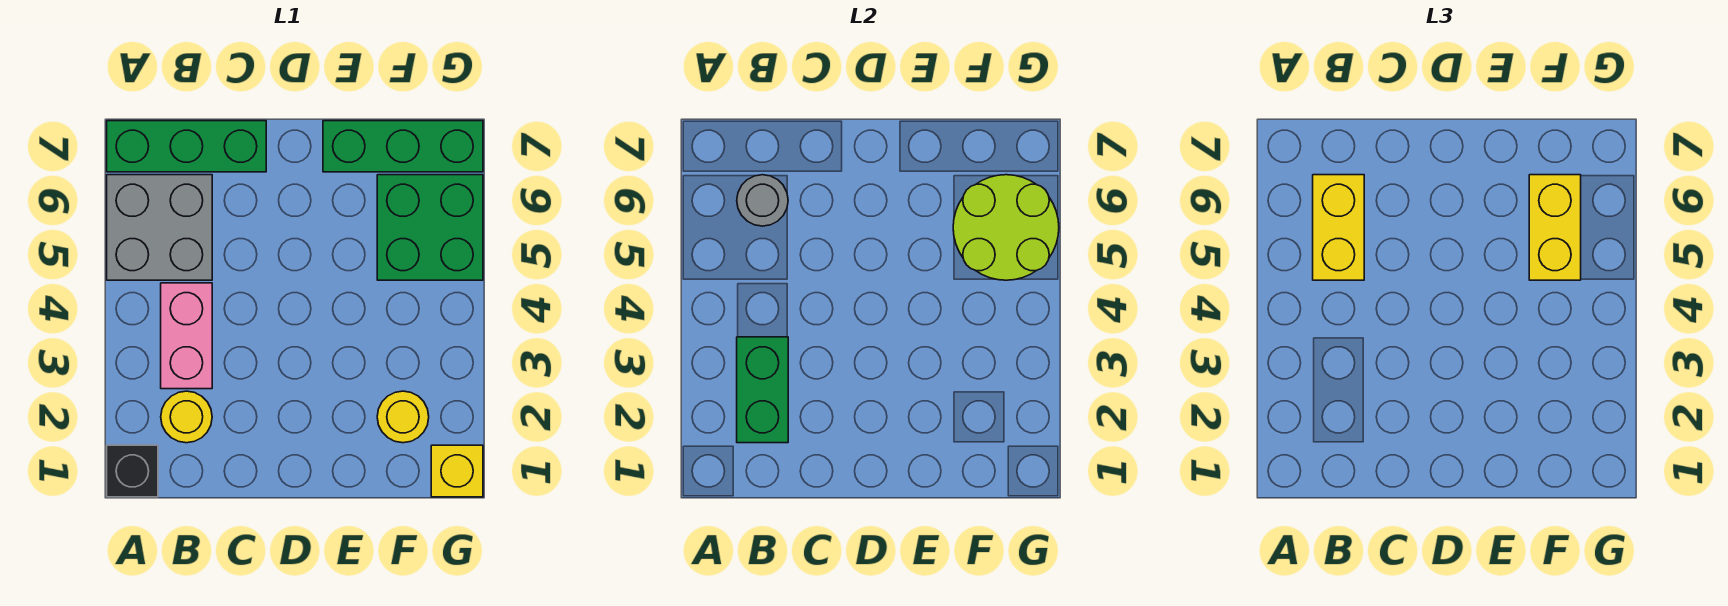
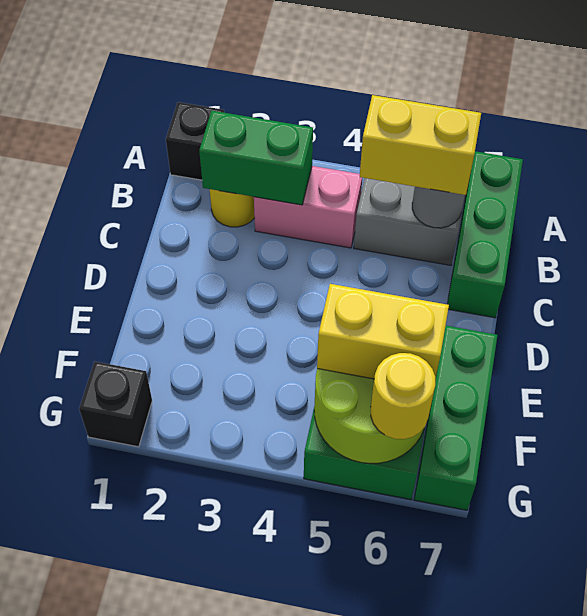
yellow round brick F2 level 1 -> yellow round brick G6 level 3
yellow brick G1 level 1 -> black brick G1 level 1

